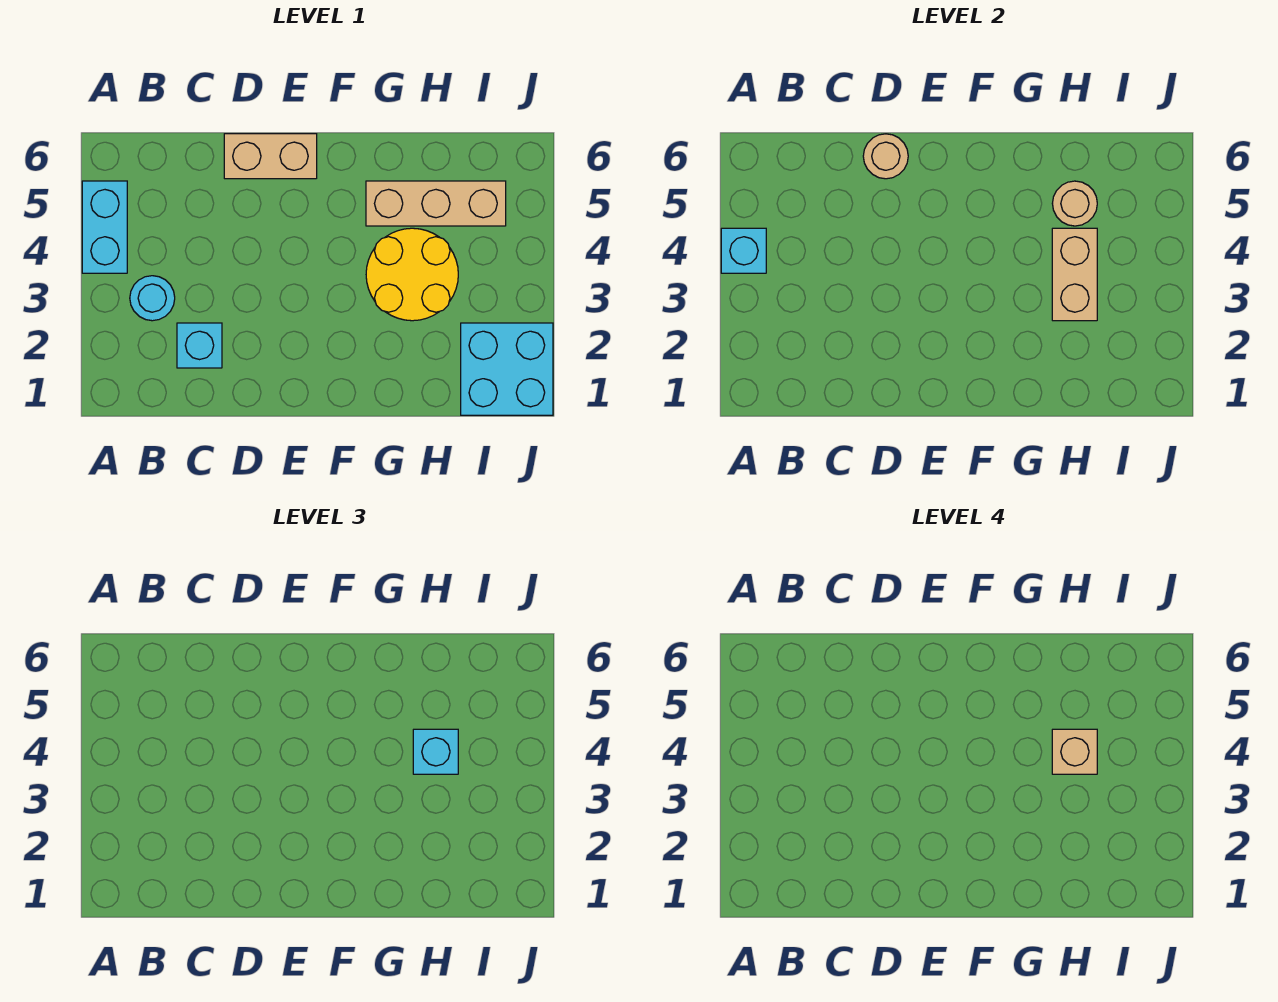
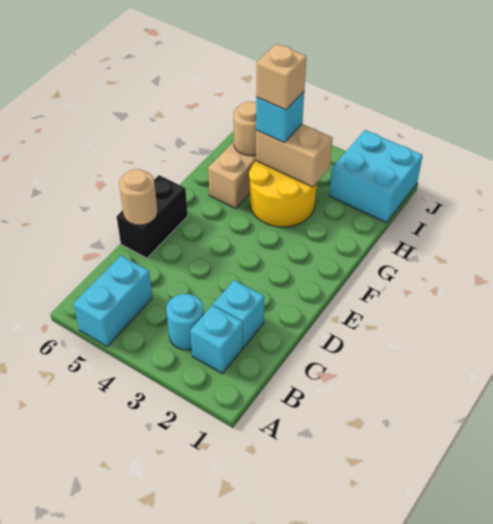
cyan brick A4:A5 level 1 -> cyan brick A5:B5 level 1
cyan brick A4 level 2 -> cyan brick B2 level 1
tan brick D6:E6 level 1 -> black brick D6:E6 level 1

